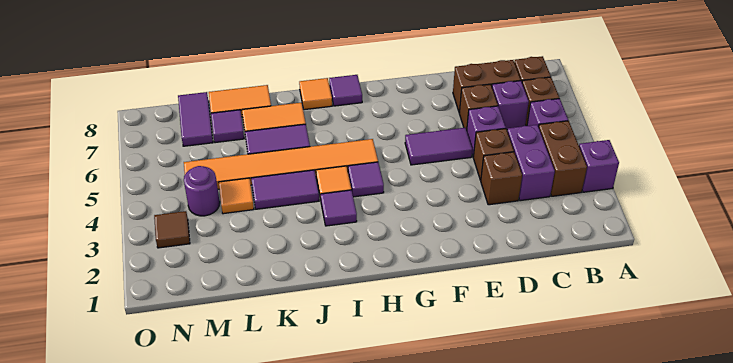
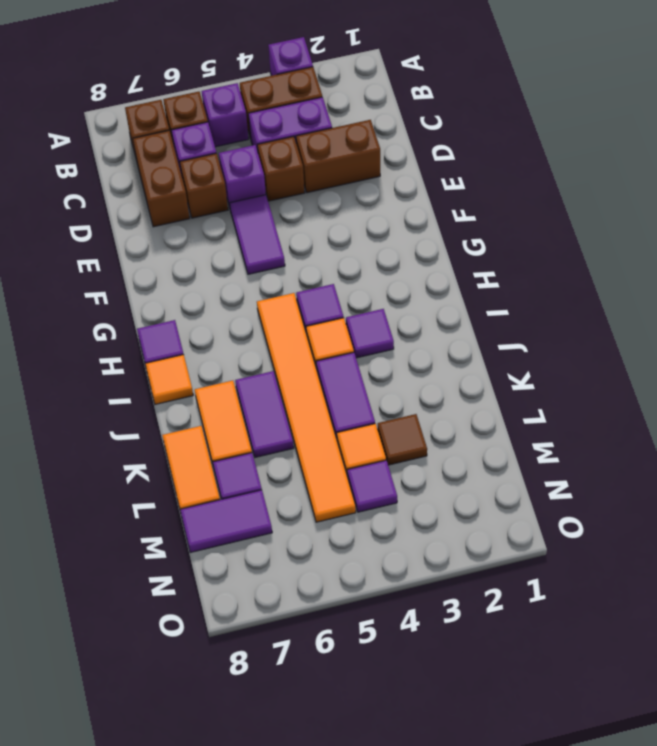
brown brick D3 level 1 -> brown brick D2:D3 level 1
purple round brick M4 level 1 -> purple tile M4 level 1
brown tile N3 level 1 -> brown tile L3 level 1

